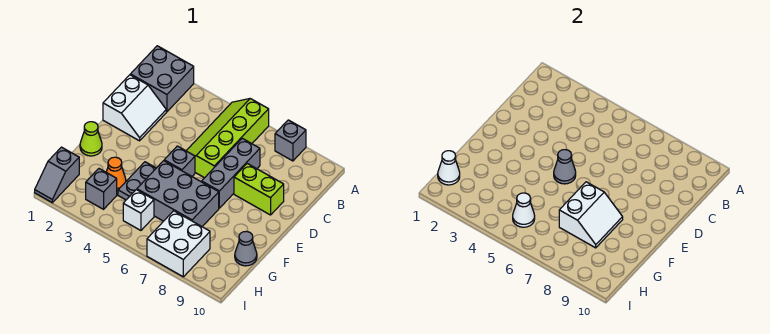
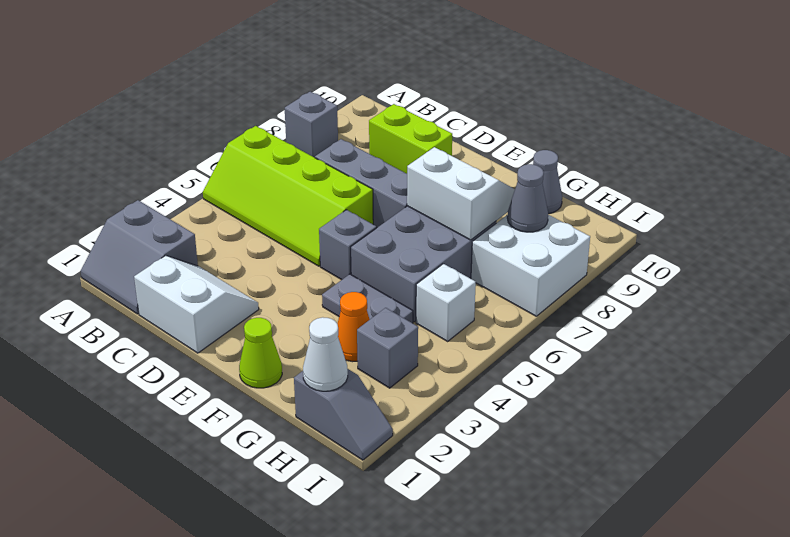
grey brick A1:B2 level 1 -> grey slope A1:B2 level 1 top 2
lime brick D8:D9 level 1 -> lime brick C9:D9 level 1
grey cone E5 level 2 -> grey cone H8 level 2
white cone H5 level 2 -> none

